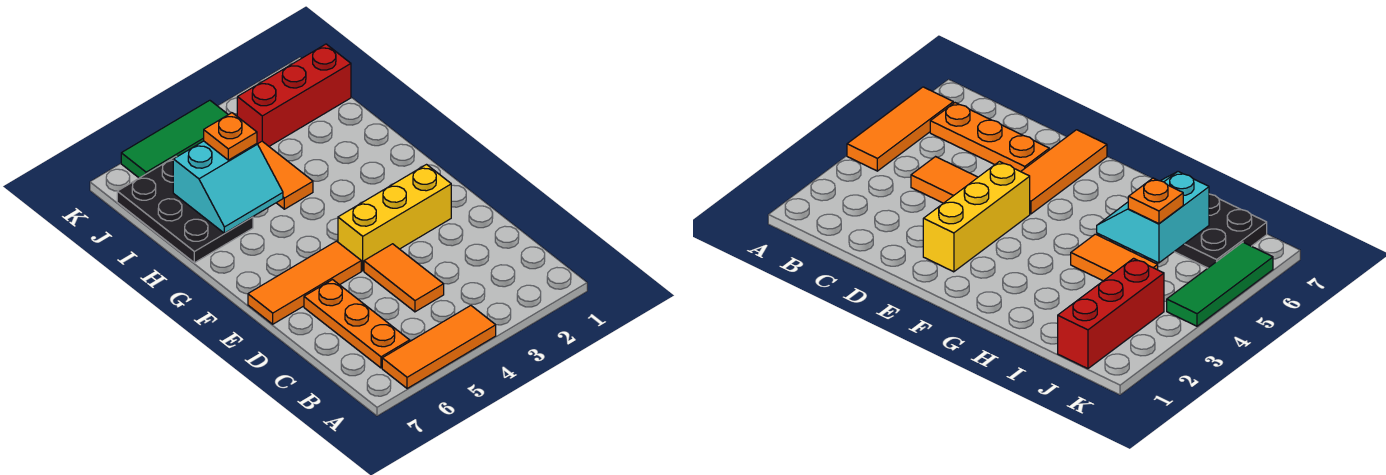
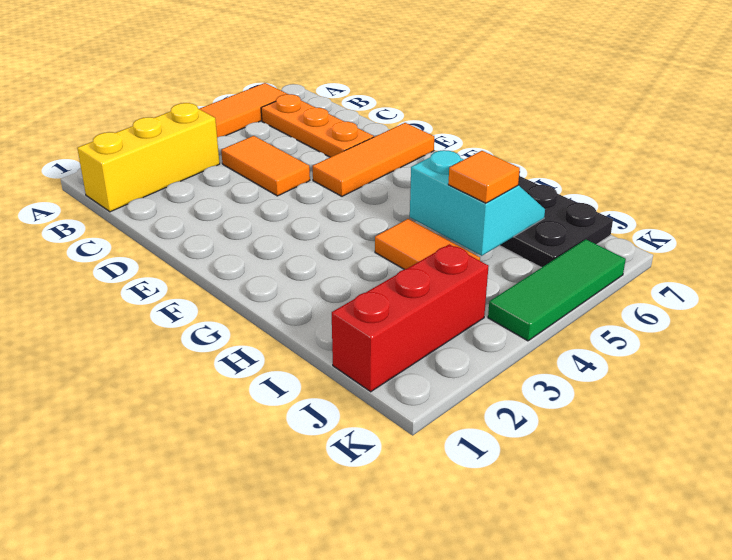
yellow brick E2:E4 level 1 -> yellow brick B1:B3 level 1
cyan slope H5:I6 level 2 top I -> cyan slope H5:I6 level 2 top 5
orange plate I5 level 3 -> orange tile I5 level 3

